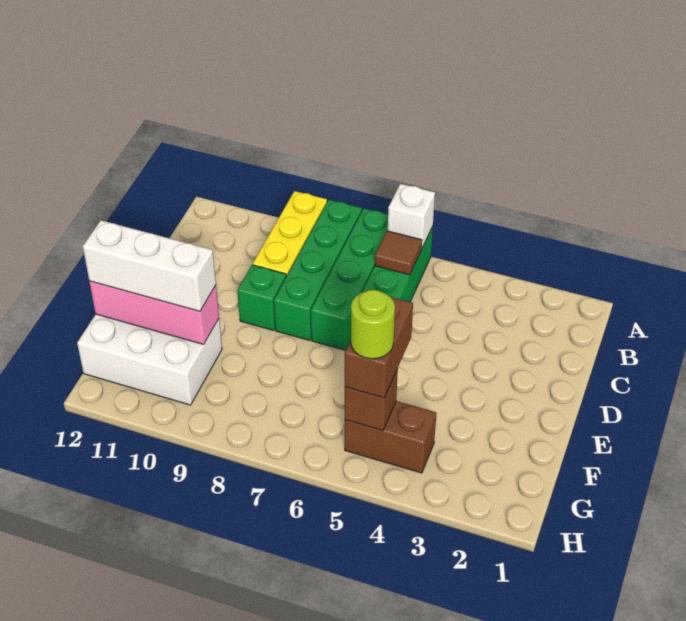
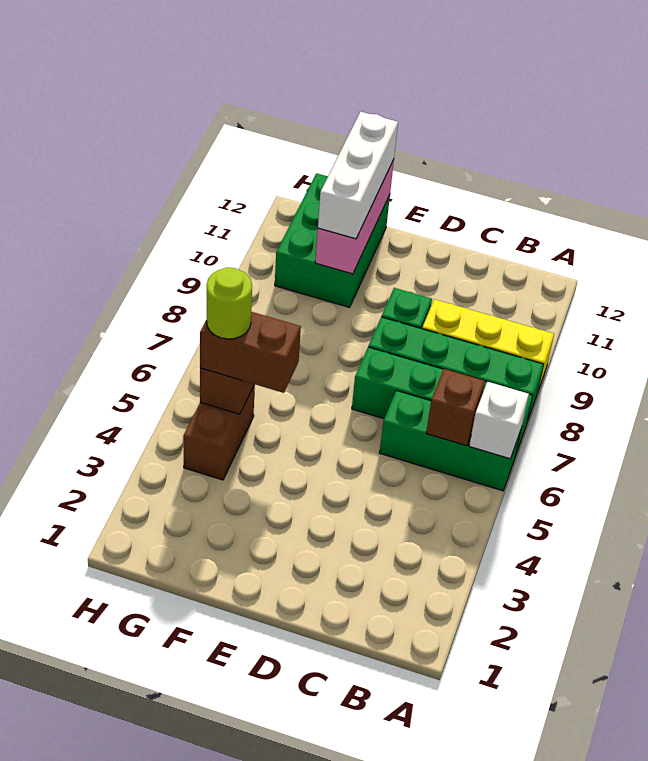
brown tile B6 level 2 -> brown brick B6 level 2
white brick F10:G12 level 1 -> green brick F10:G12 level 1

